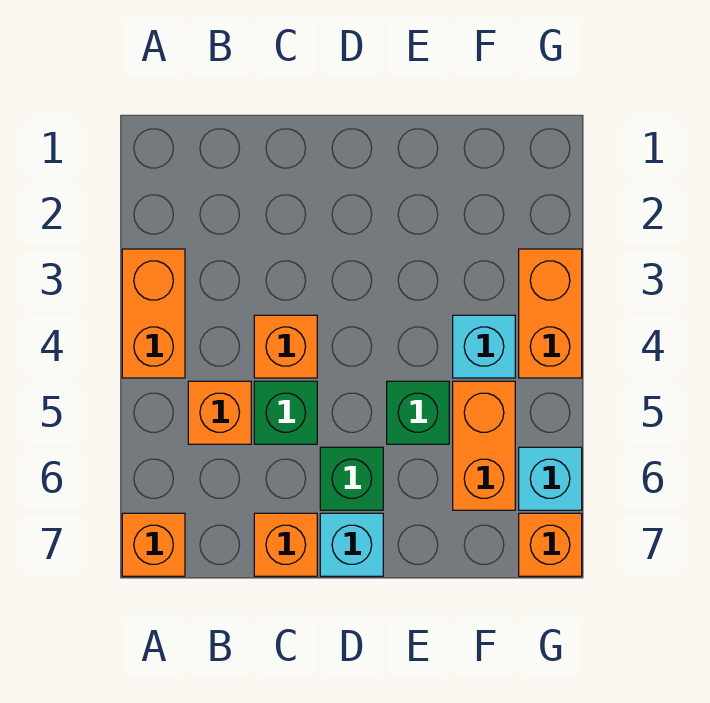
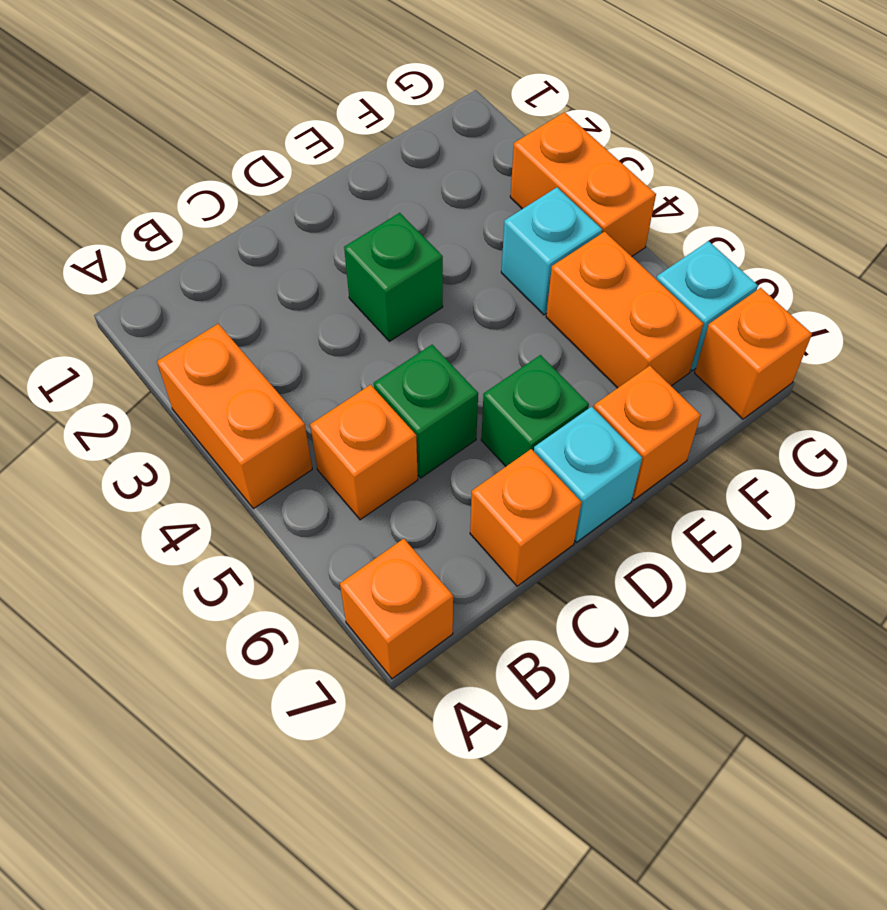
orange brick C4 level 1 -> orange brick E7 level 1
green brick E5 level 1 -> green brick D3 level 1

